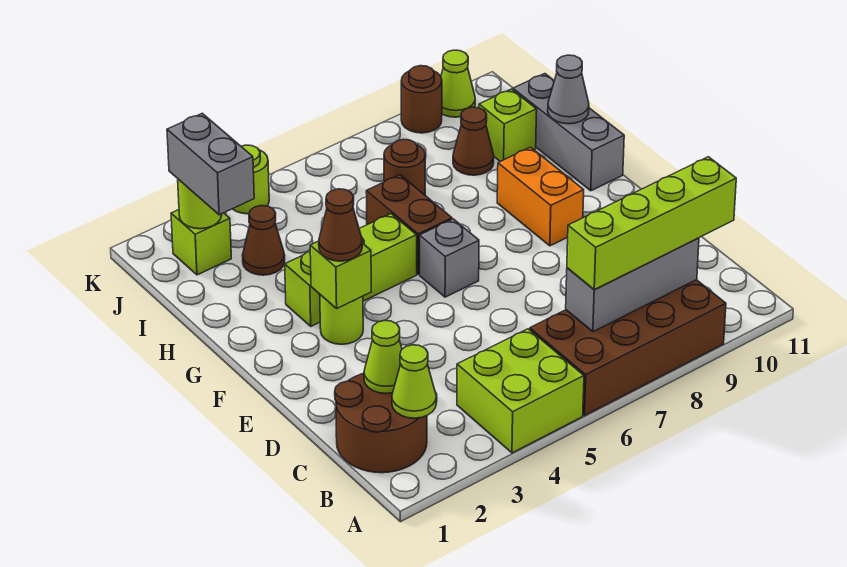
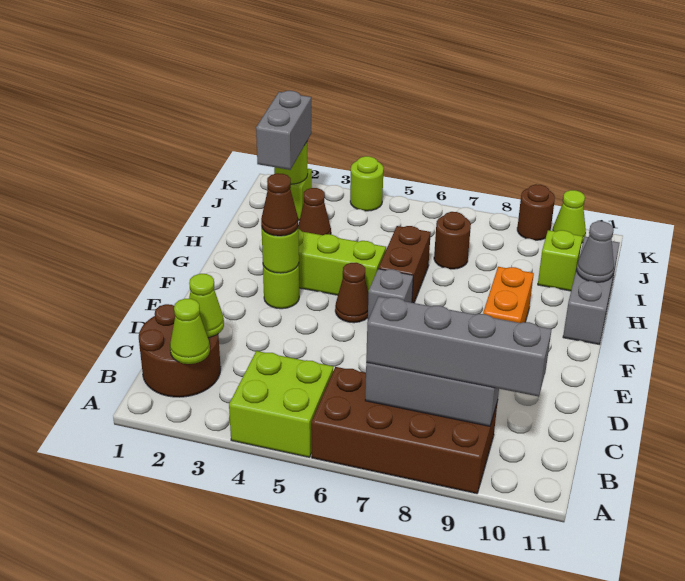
lime brick B7:B10 level 3 -> grey brick B7:B10 level 3
lime brick F3 level 2 -> lime round brick F3 level 2
brown cone I9 level 1 -> brown cone F5 level 1

